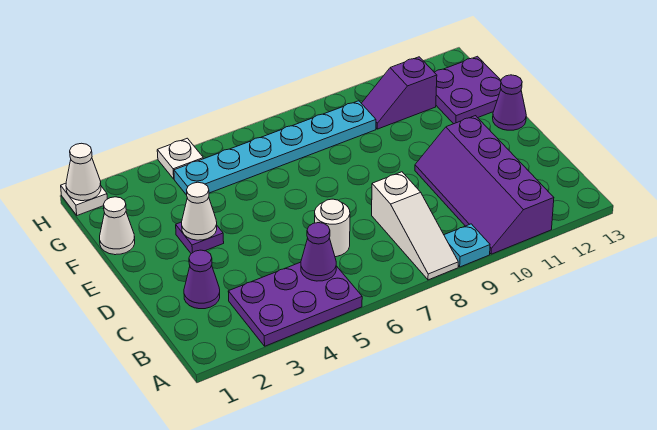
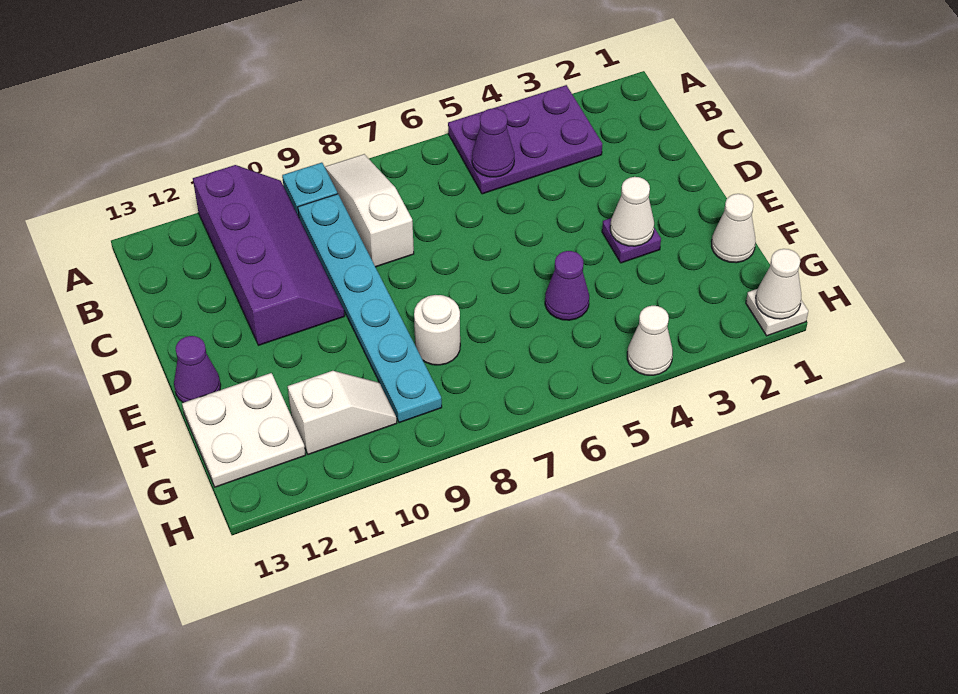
purple cone C2 level 1 -> purple cone F5 level 1
white round brick C6 level 1 -> white round brick F8 level 1
purple plate F12:G13 level 1 -> white plate F12:G13 level 1
cyan plate G4:G9 level 1 -> cyan plate B9:G9 level 1
purple slope G10:G11 level 1 top 11 -> white slope G10:G11 level 1 top 11
white plate H4 level 1 -> white cone H4 level 1

